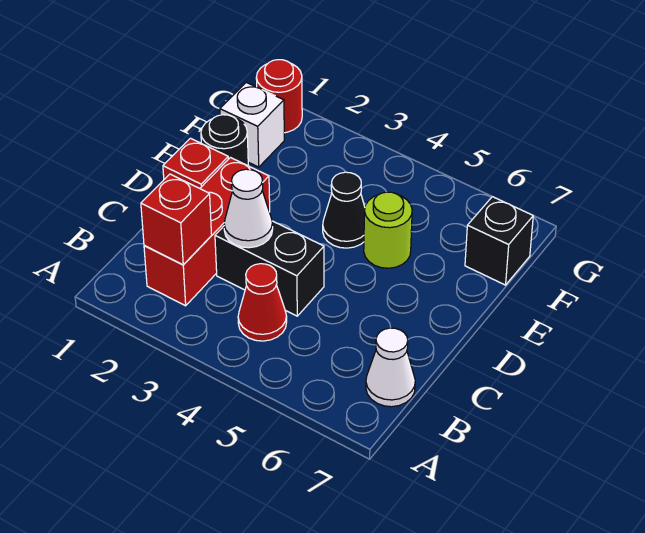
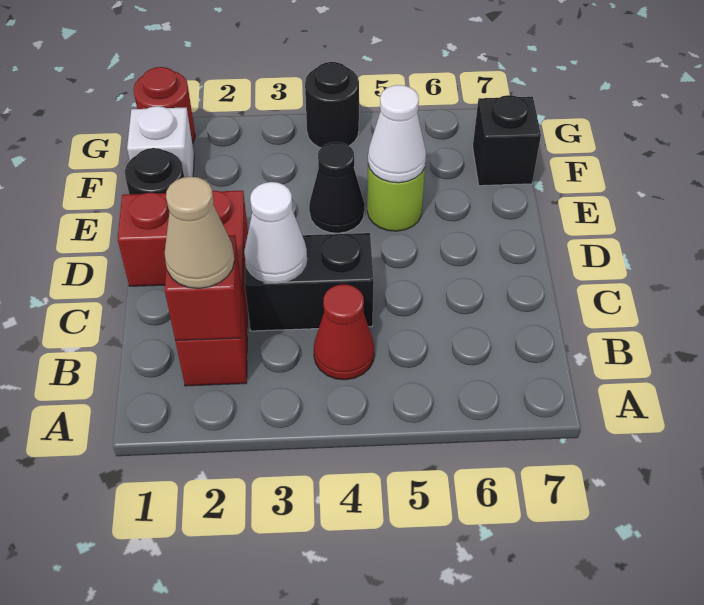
none -> tan cone B2 level 3
white cone B7 level 1 -> white cone E5 level 2
none -> black round brick G4 level 1

